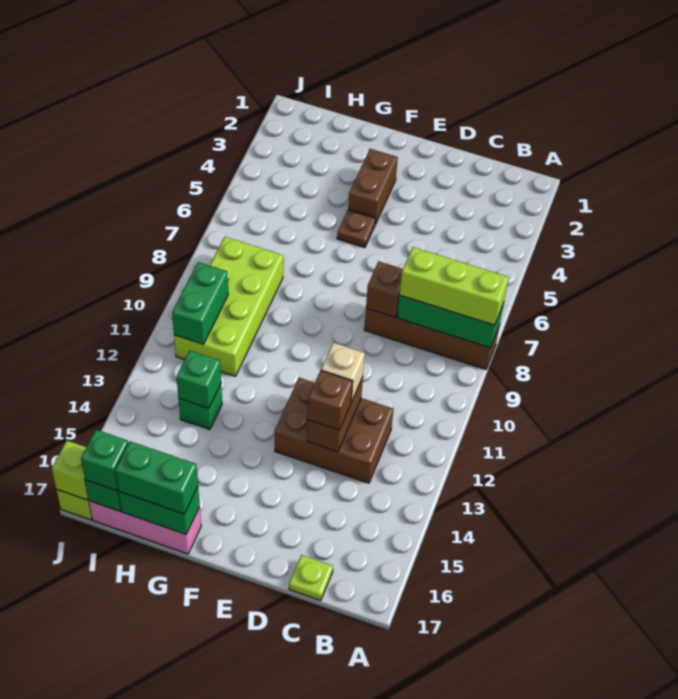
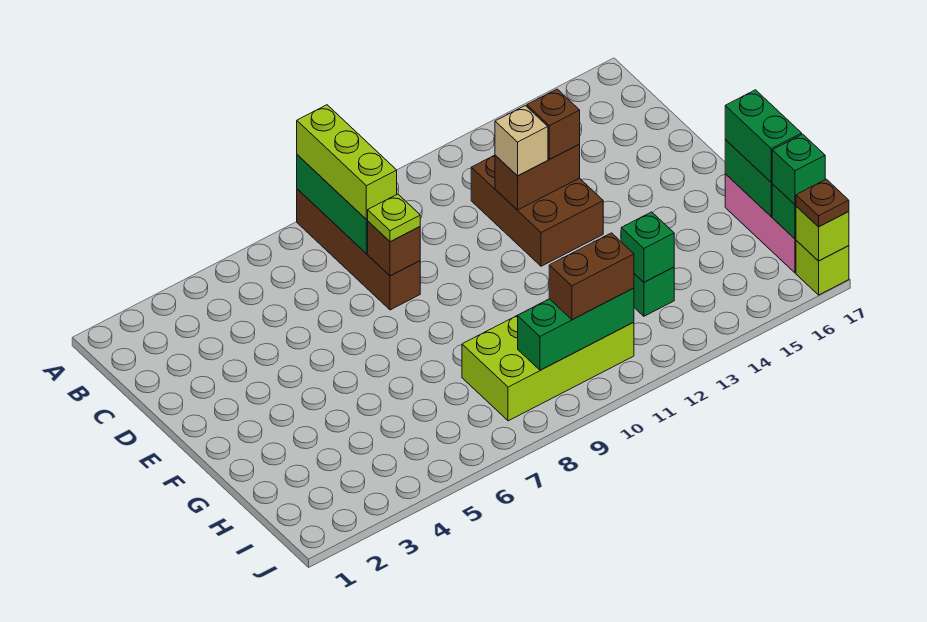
lime plate C17 level 1 -> lime plate D8 level 3
brown brick F3:F4 level 1 -> brown brick I10:I11 level 3
brown plate F5 level 1 -> brown plate J17 level 3
green brick I10:I11 level 2 -> green brick I9:I11 level 2

